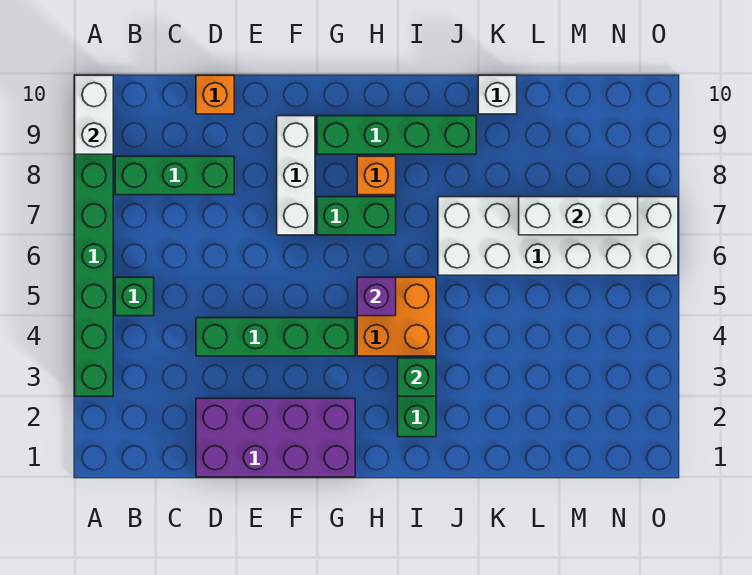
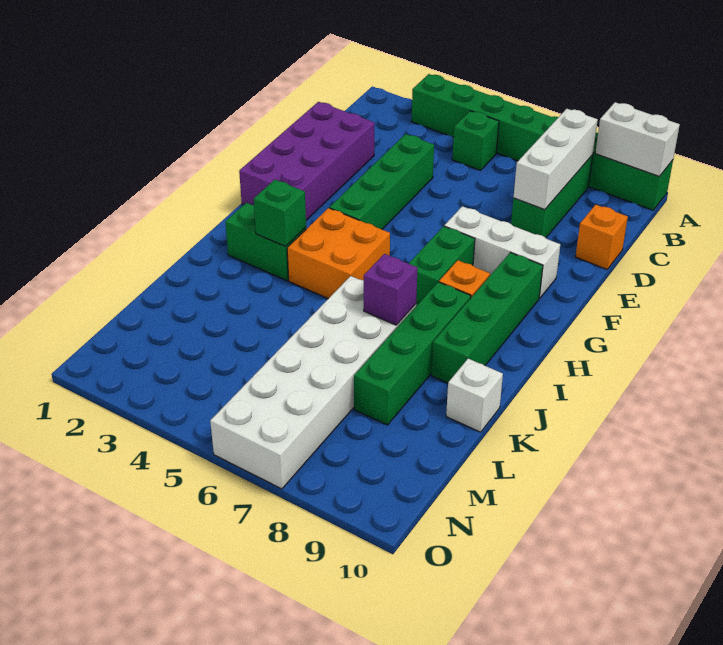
purple brick H5 level 2 -> purple brick J7 level 2
none -> green brick I8:L8 level 1
white brick L7:N7 level 2 -> white brick B8:D8 level 2

